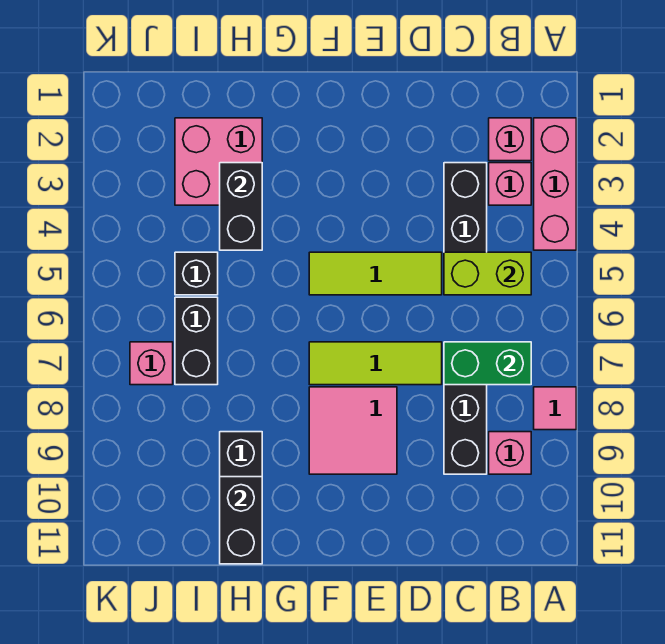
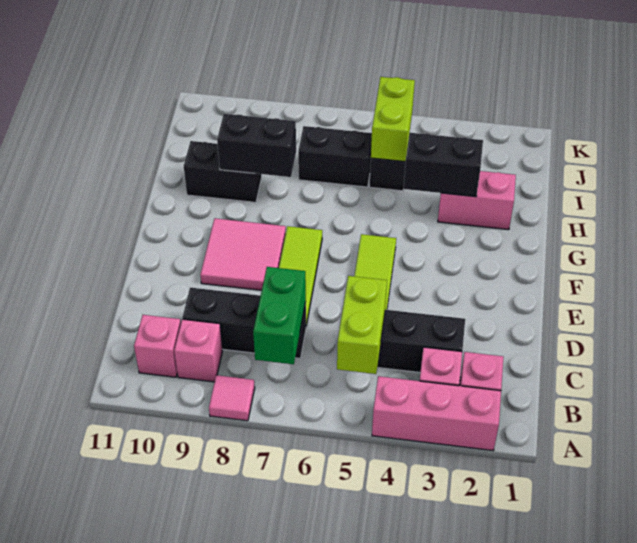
pink brick H2:I3 level 1 -> pink brick H2:H3 level 1
black brick H10:H11 level 2 -> black brick H8:H9 level 2
none -> lime brick I5:J5 level 2
pink brick J7 level 1 -> pink brick B10 level 1

